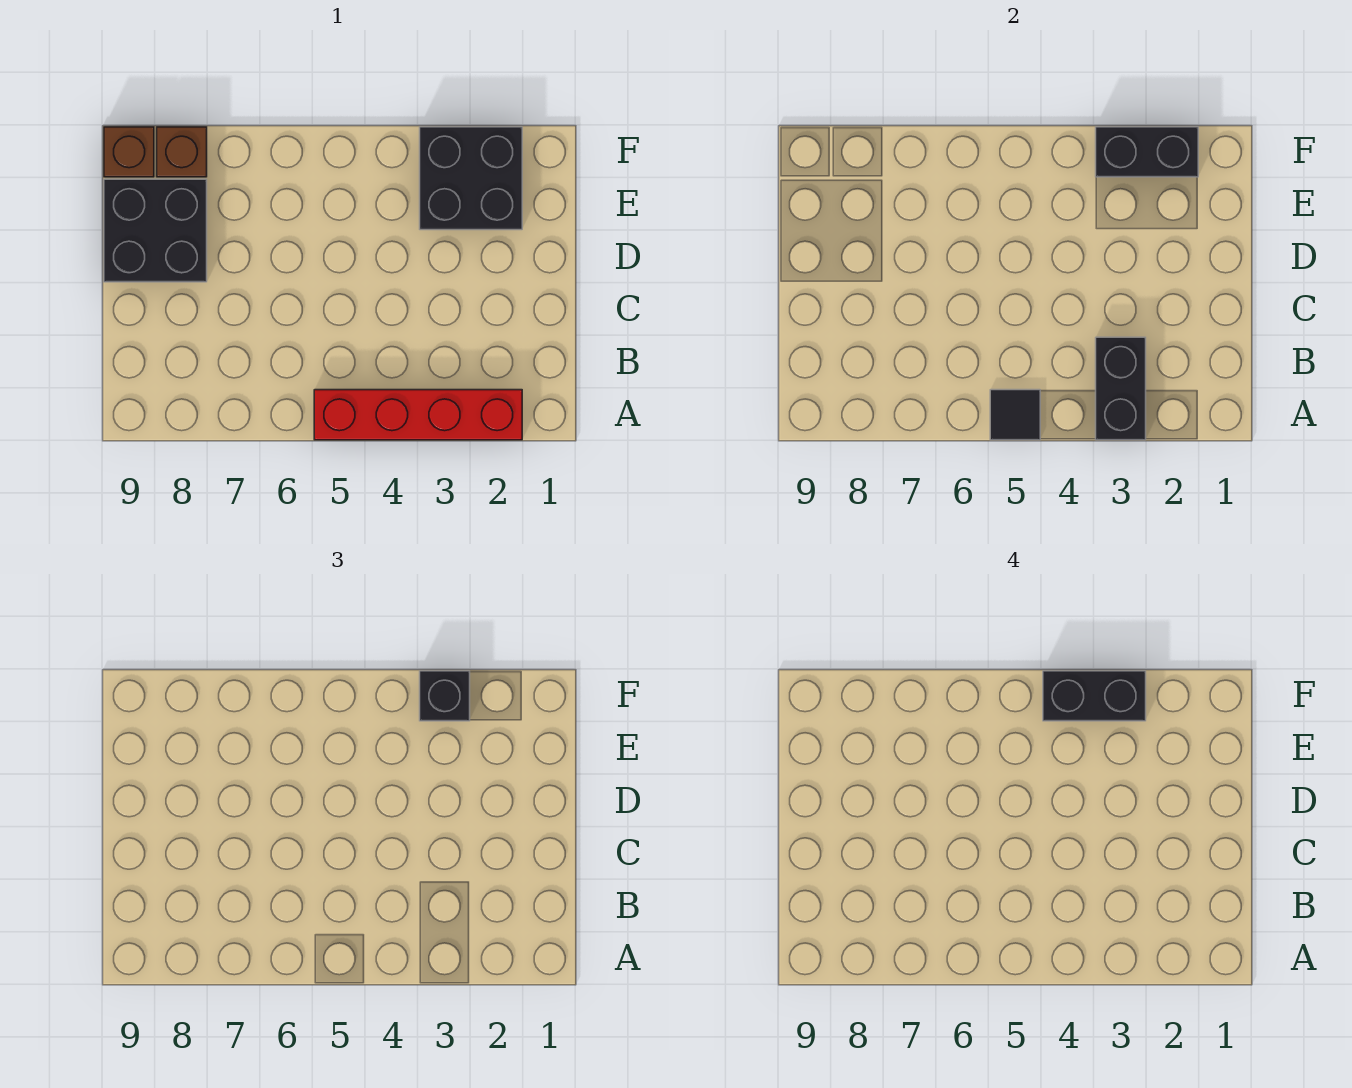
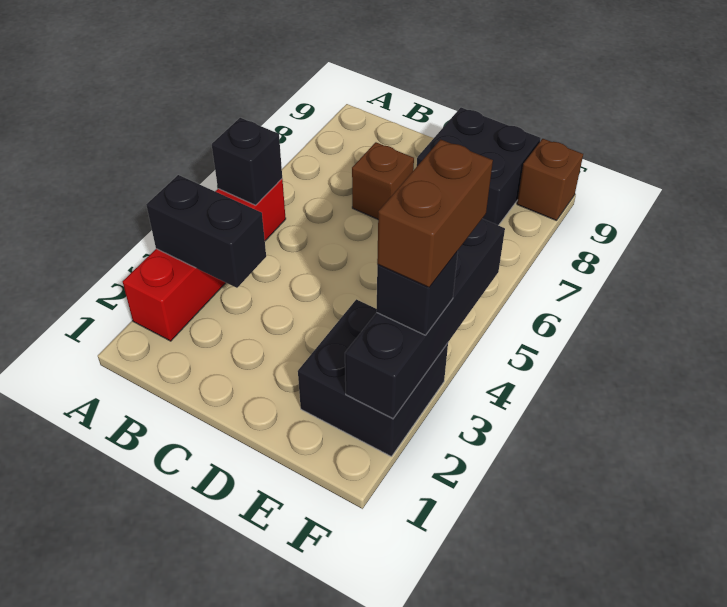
black tile A5 level 2 -> black brick A5 level 2
black brick F2:F3 level 2 -> black brick F2:F5 level 2
black brick F3:F4 level 4 -> brown brick F3:F4 level 4
brown brick F8 level 1 -> brown brick C7 level 1

